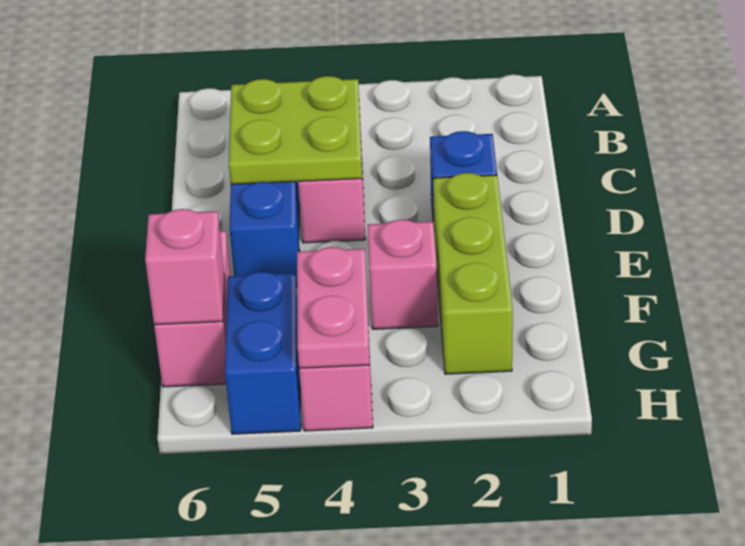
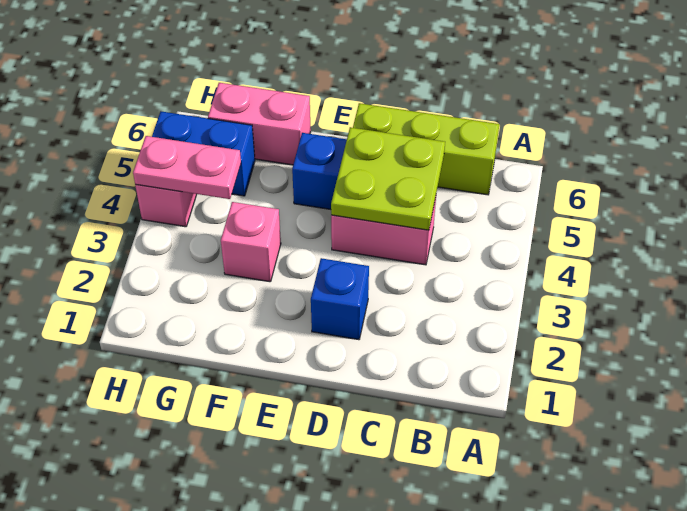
lime brick E2:G2 level 1 -> lime brick B6:D6 level 1
pink brick G6 level 2 -> none

